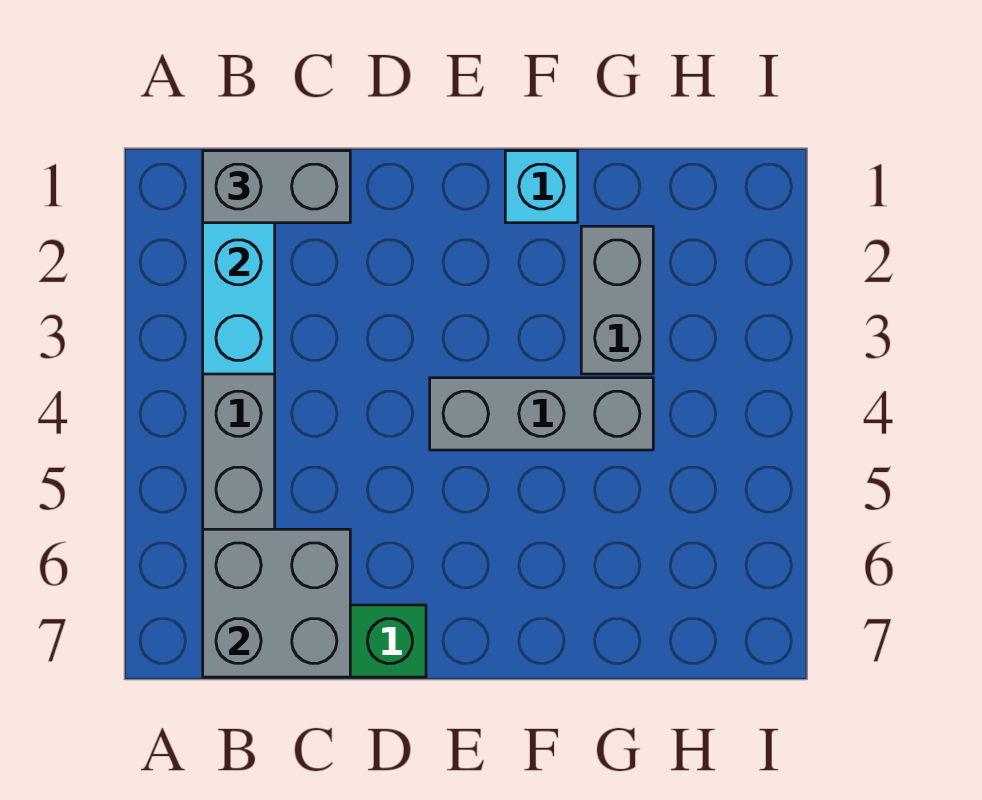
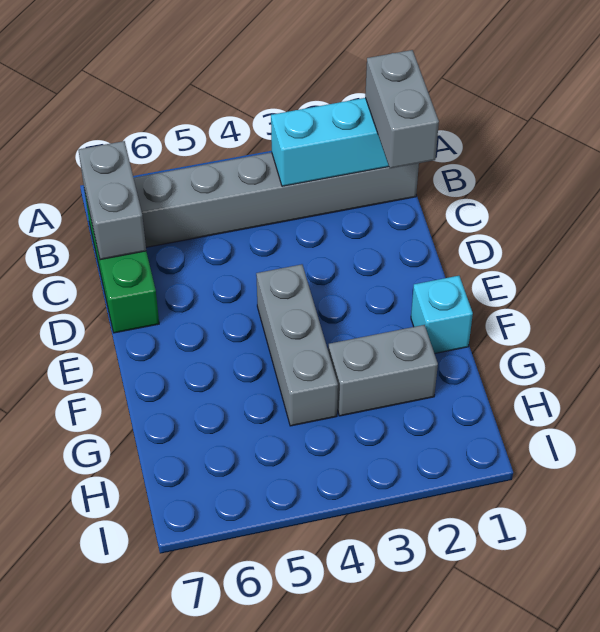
grey brick B6:C7 level 2 -> grey brick B7:C7 level 2

